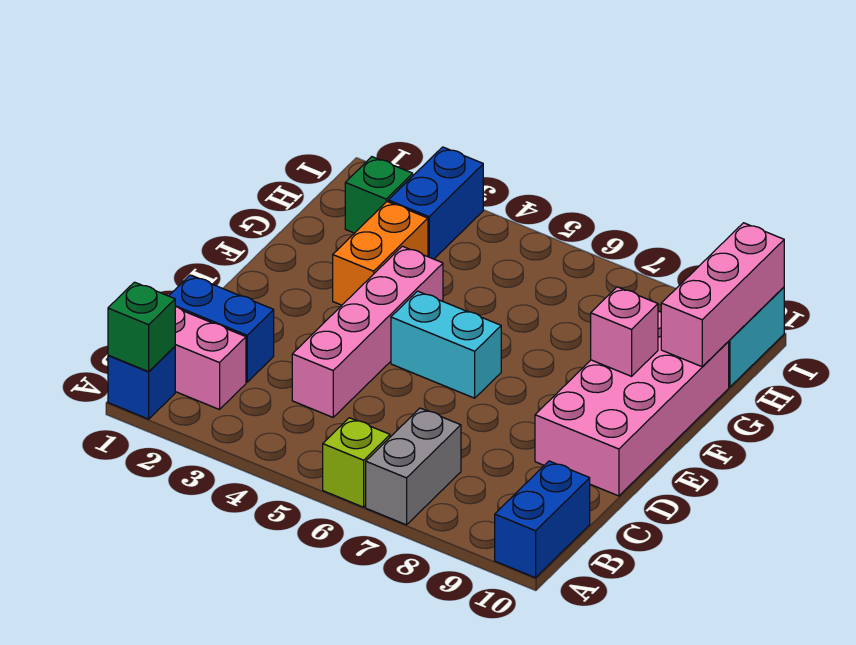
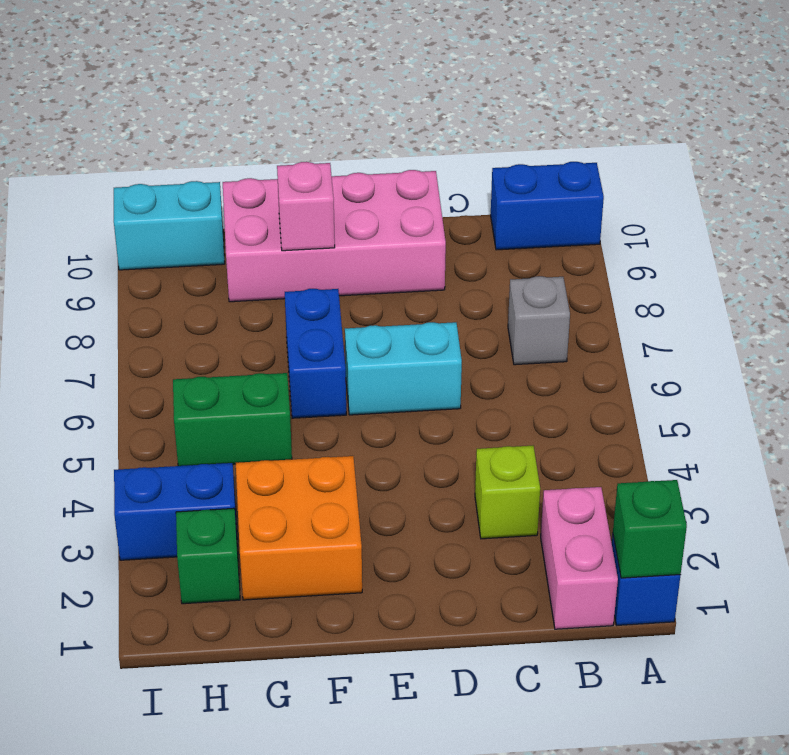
lime brick A6 level 1 -> lime brick C3 level 1
grey brick A7:B7 level 1 -> grey brick B7 level 1
blue brick C1:C2 level 1 -> blue brick F6:F7 level 1
pink brick C4:F4 level 1 -> none
cyan brick E5:E6 level 1 -> cyan brick D6:E6 level 1
orange brick F3:G3 level 1 -> orange brick F2:G3 level 1
none -> green brick G5:H5 level 1
pink brick G10:I10 level 2 -> none

